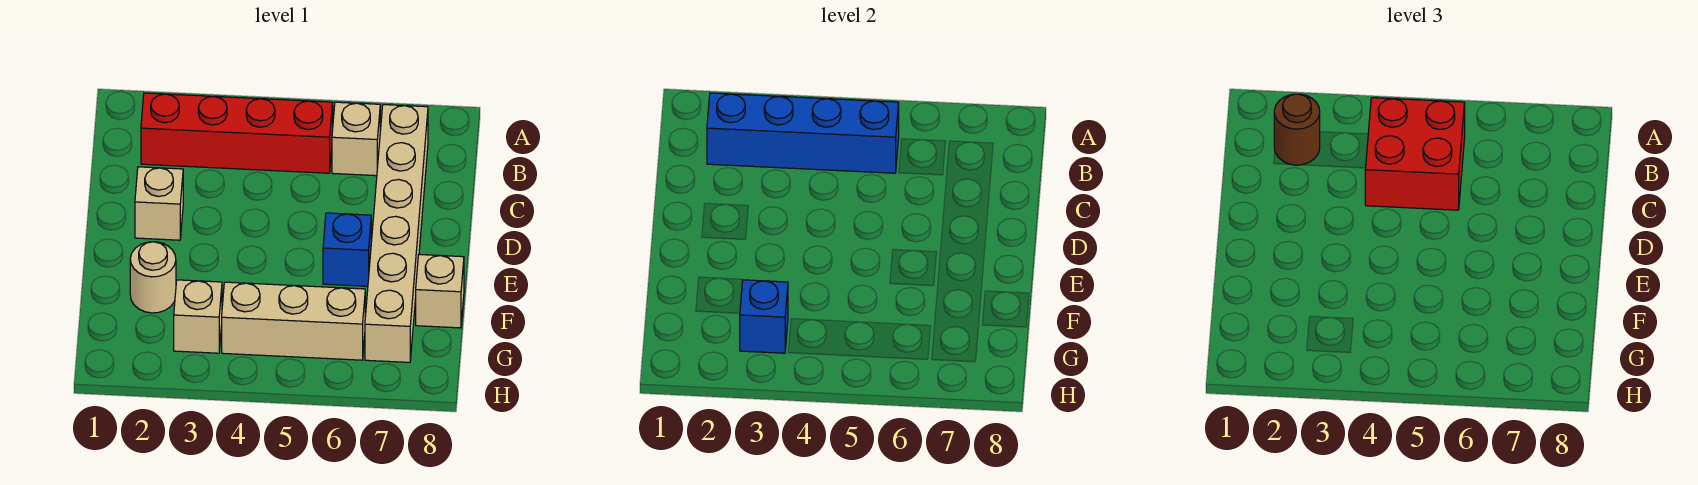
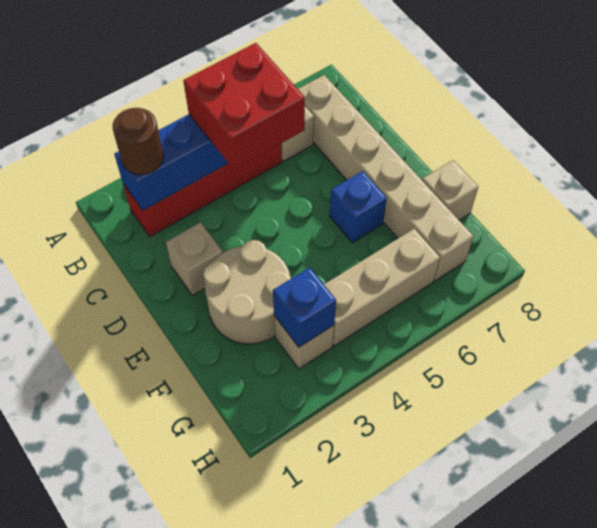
tan round brick F2 level 1 -> tan round brick E2:F3 level 1

